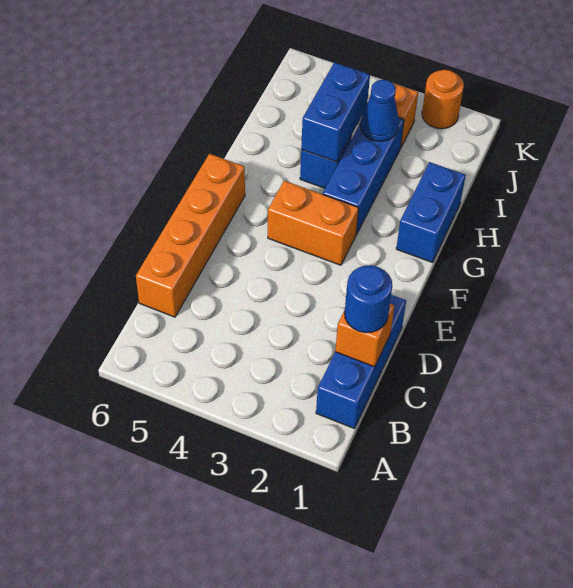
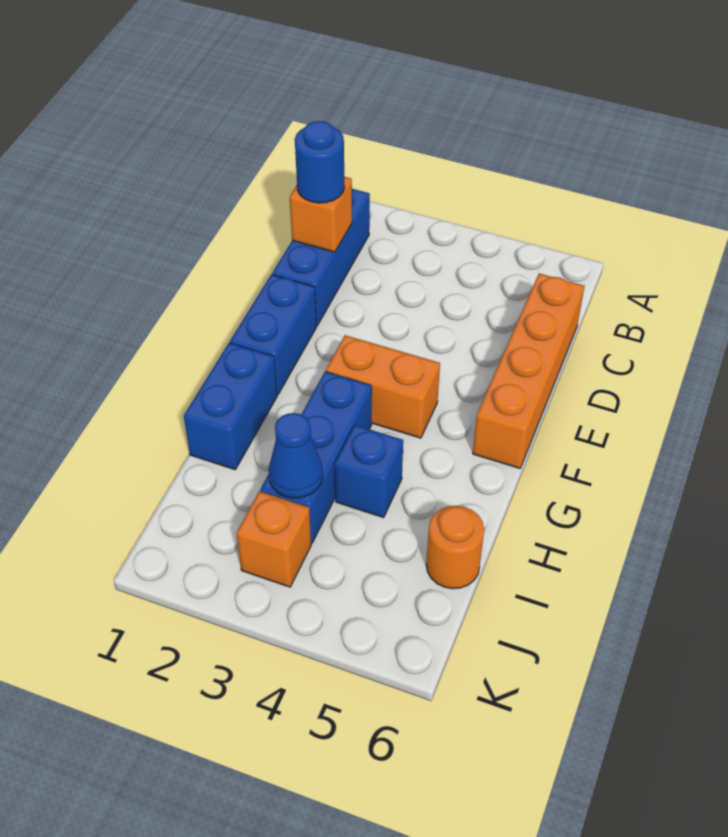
blue brick H4:I4 level 2 -> blue brick E1:F1 level 1
orange round brick K2 level 1 -> orange round brick I6 level 1

